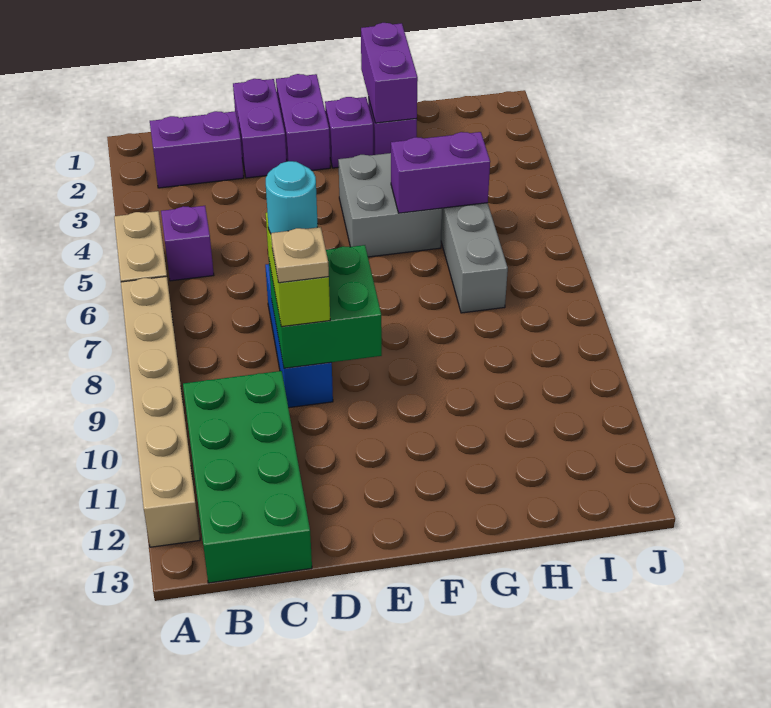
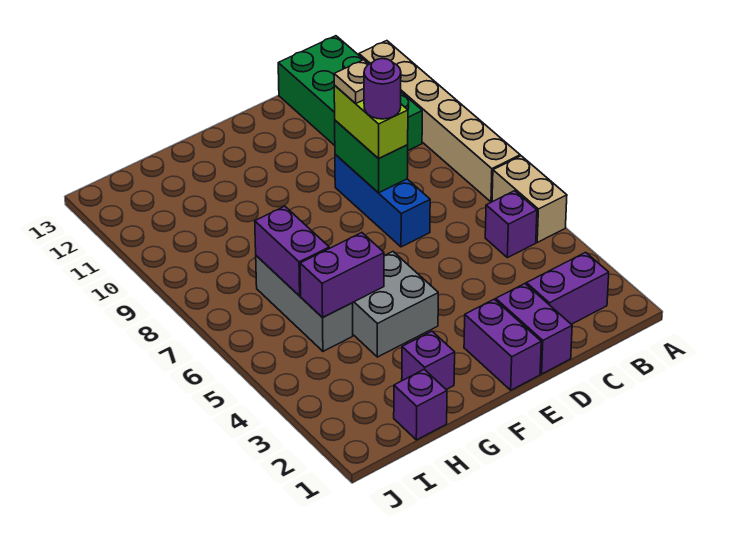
green brick D8:E9 level 2 -> green brick D8:D9 level 2
cyan round brick D8 level 4 -> purple round brick D8 level 4
purple brick F2 level 1 -> purple brick H1 level 1
purple brick G1:G2 level 2 -> purple brick H6:H7 level 2

